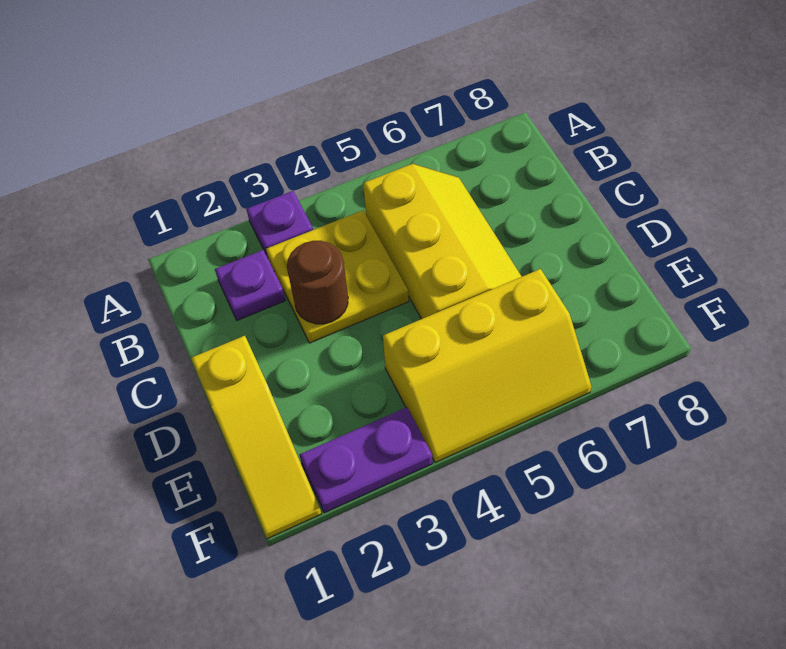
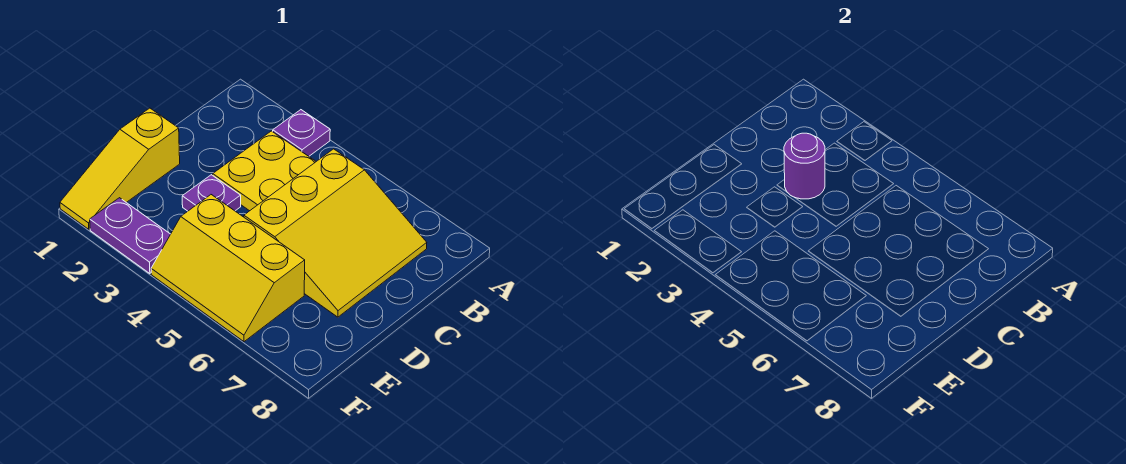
purple plate B2 level 1 -> purple plate D3 level 1
yellow slope B5:D6 level 1 top 5 -> yellow slope B5:D7 level 1 top 5
brown round brick C3 level 2 -> purple round brick C3 level 2

